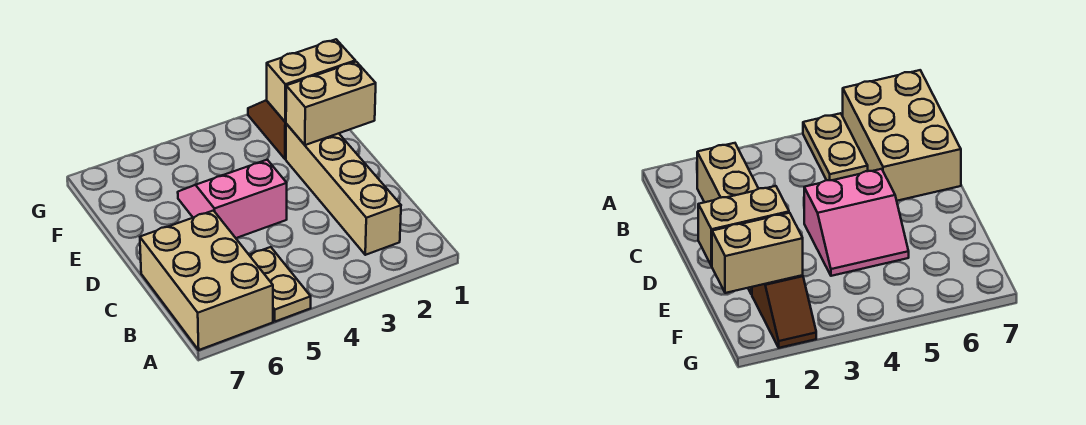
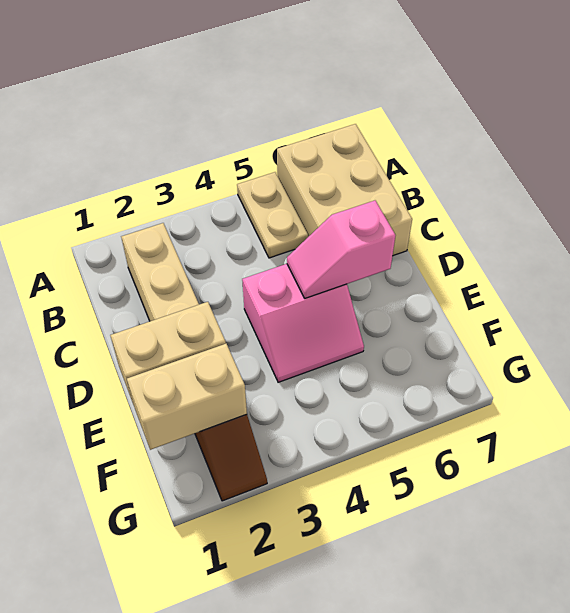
none -> pink slope D5:D6 level 2 top 6

